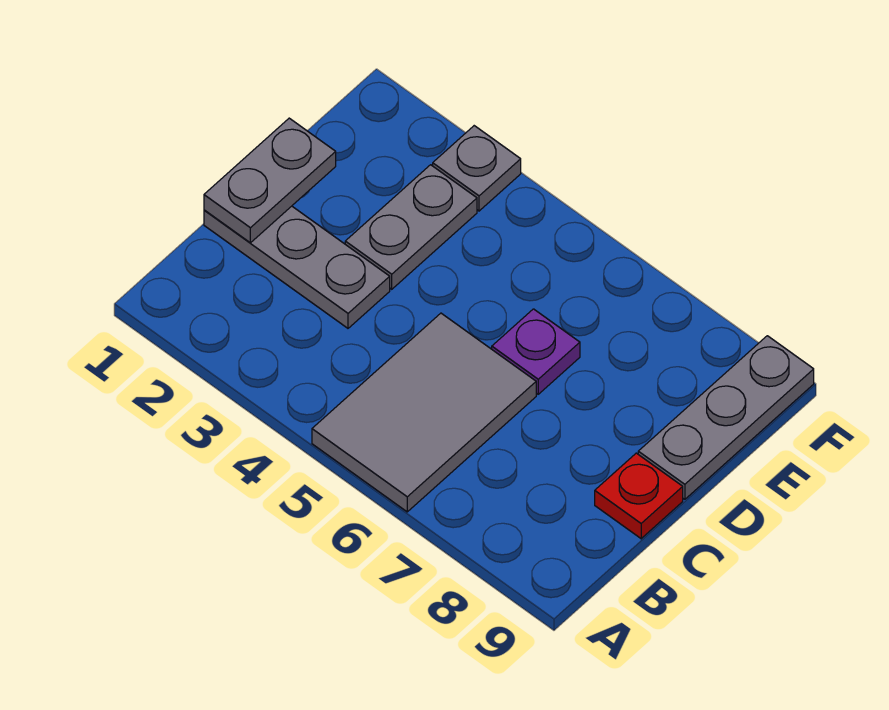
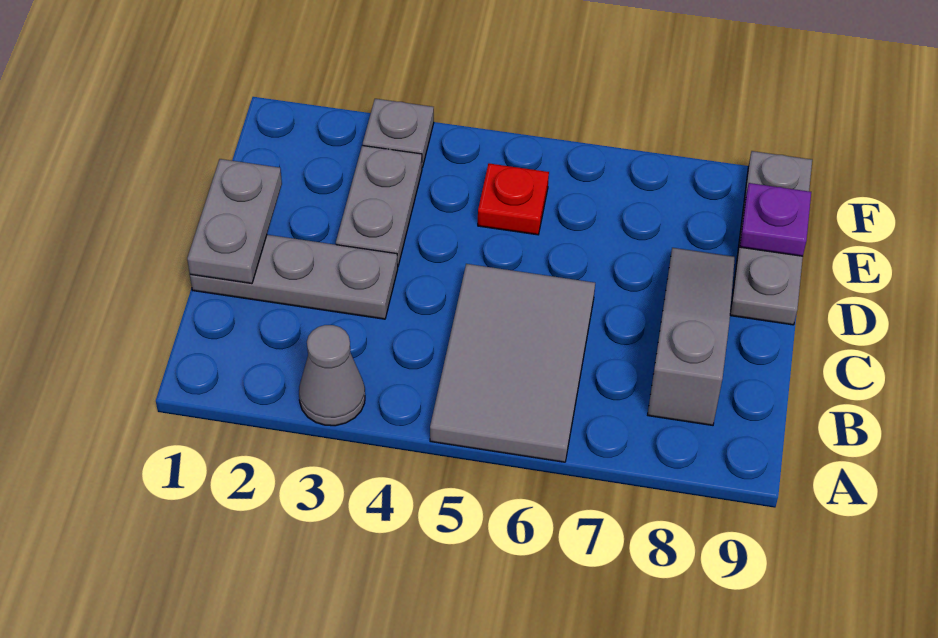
none -> grey cone A3 level 1
none -> grey slope B8:D8 level 1 top B
red plate C9 level 1 -> red plate E5 level 1
purple plate D6 level 1 -> purple plate E9 level 2

